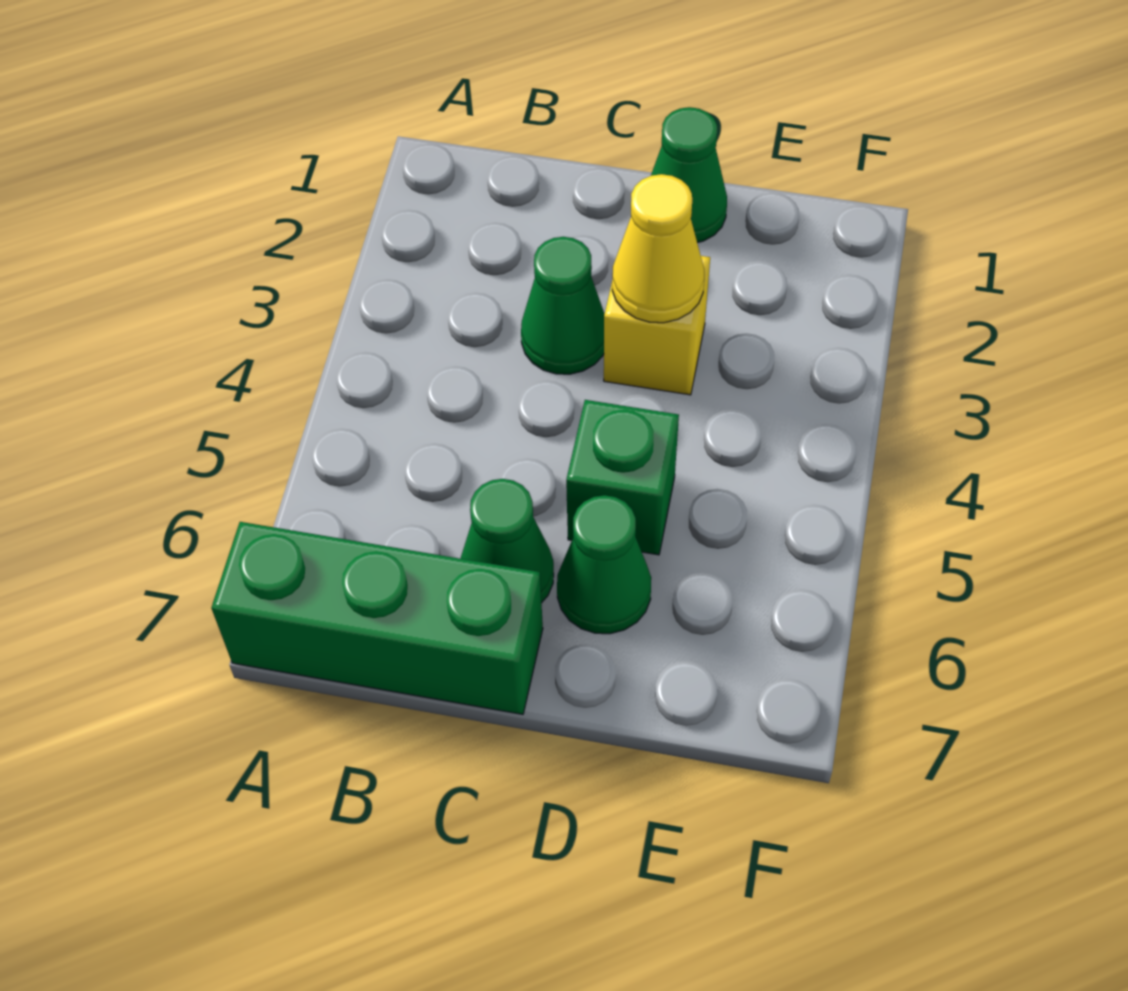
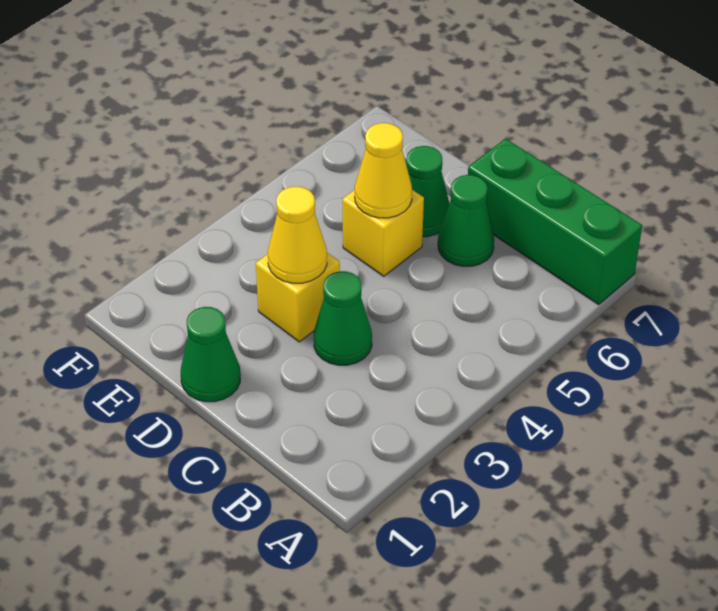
green brick D5 level 1 -> yellow brick D5 level 1
none -> yellow cone D5 level 2

